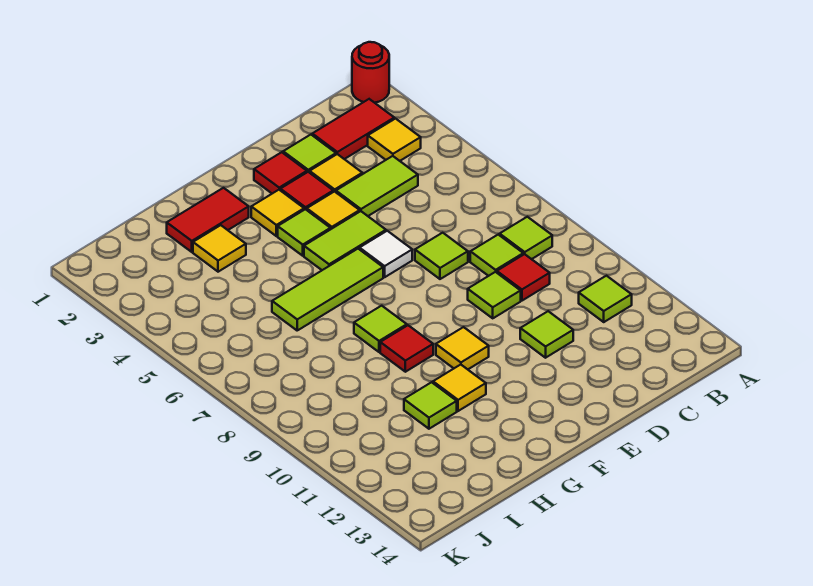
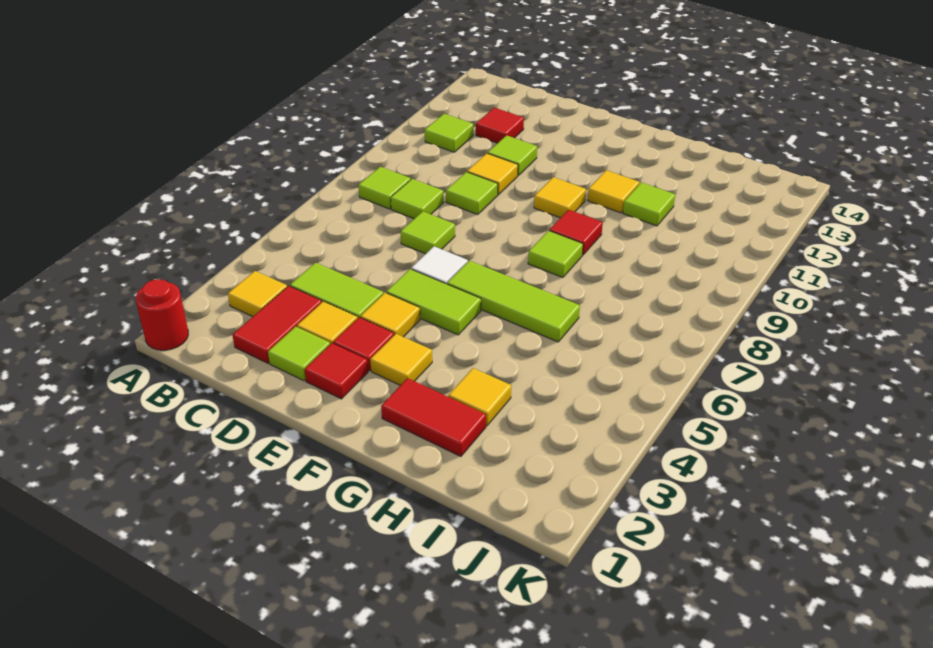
red tile B2:C2 level 1 -> red tile C2:C3 level 1
red tile C9 level 1 -> red tile C12 level 1
none -> yellow tile D10 level 1
lime tile F4 level 1 -> none

